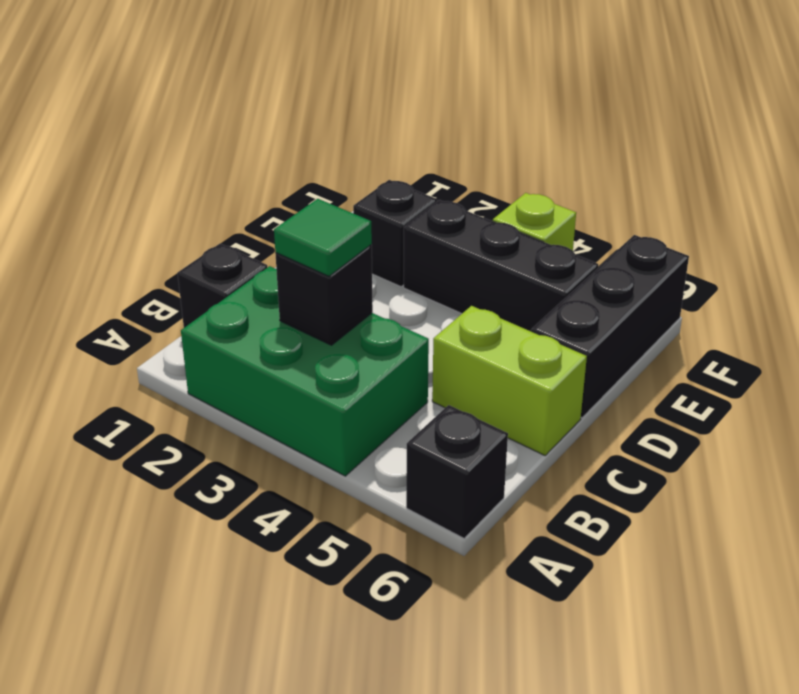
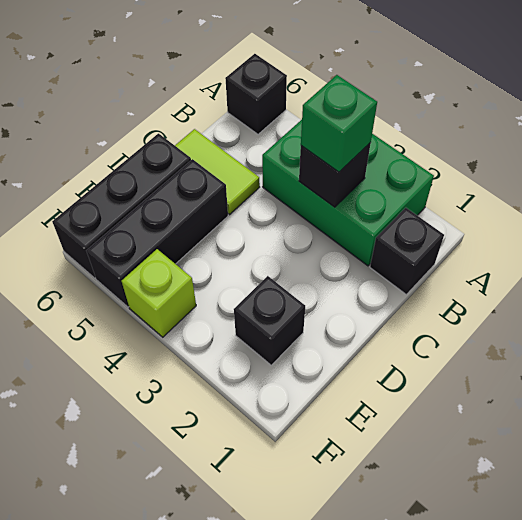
green tile B3 level 3 -> green brick B3 level 3
lime brick C5:C6 level 1 -> lime tile C5:C6 level 1
black brick E3:E5 level 1 -> black brick D5:F5 level 1

